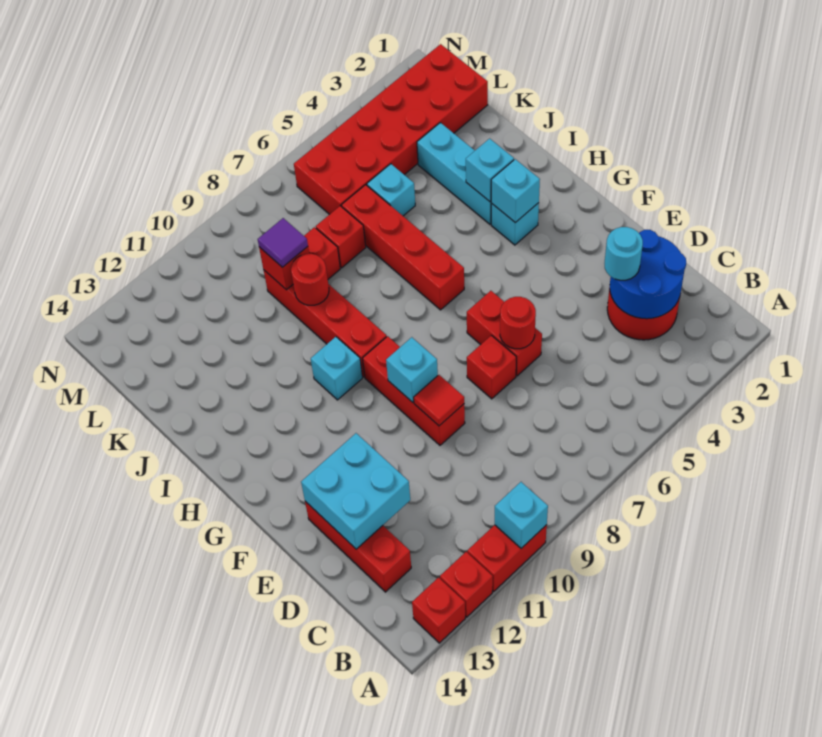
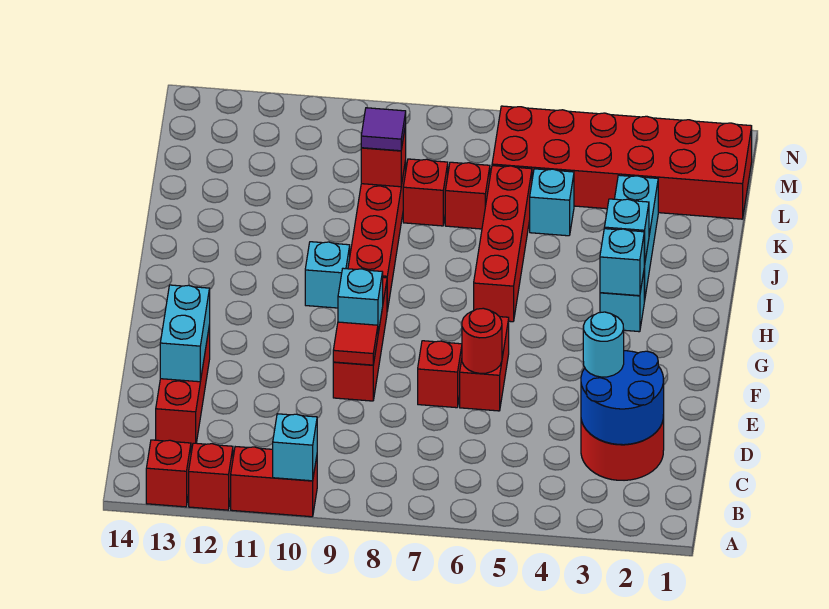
cyan brick D12:E13 level 2 -> cyan brick D13:E13 level 2
red round brick J9 level 2 -> none

